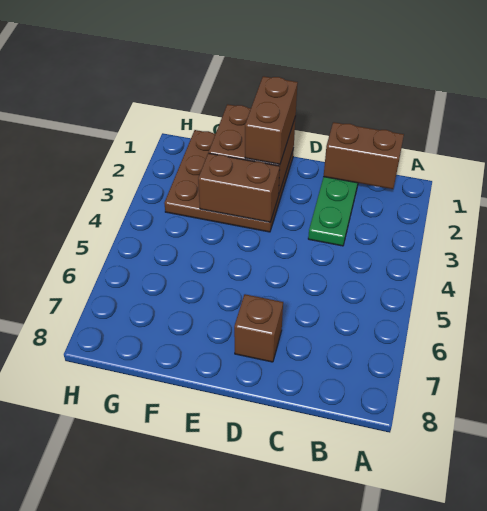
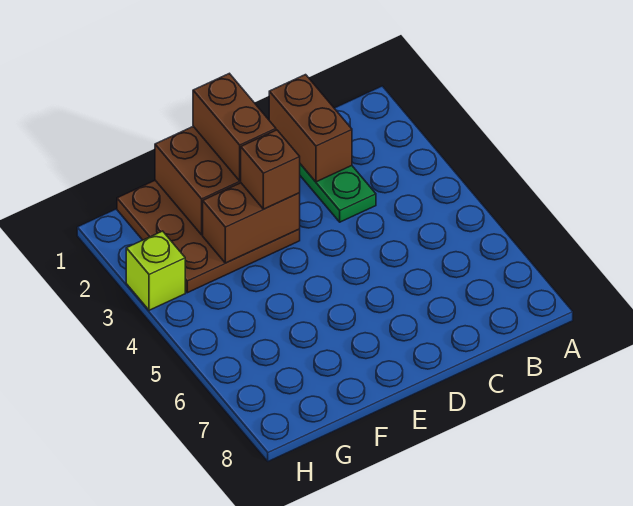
brown brick B1:C1 level 2 -> brown brick C1:C2 level 2
brown brick D7 level 1 -> brown brick E3 level 3
none -> lime brick H3 level 1

